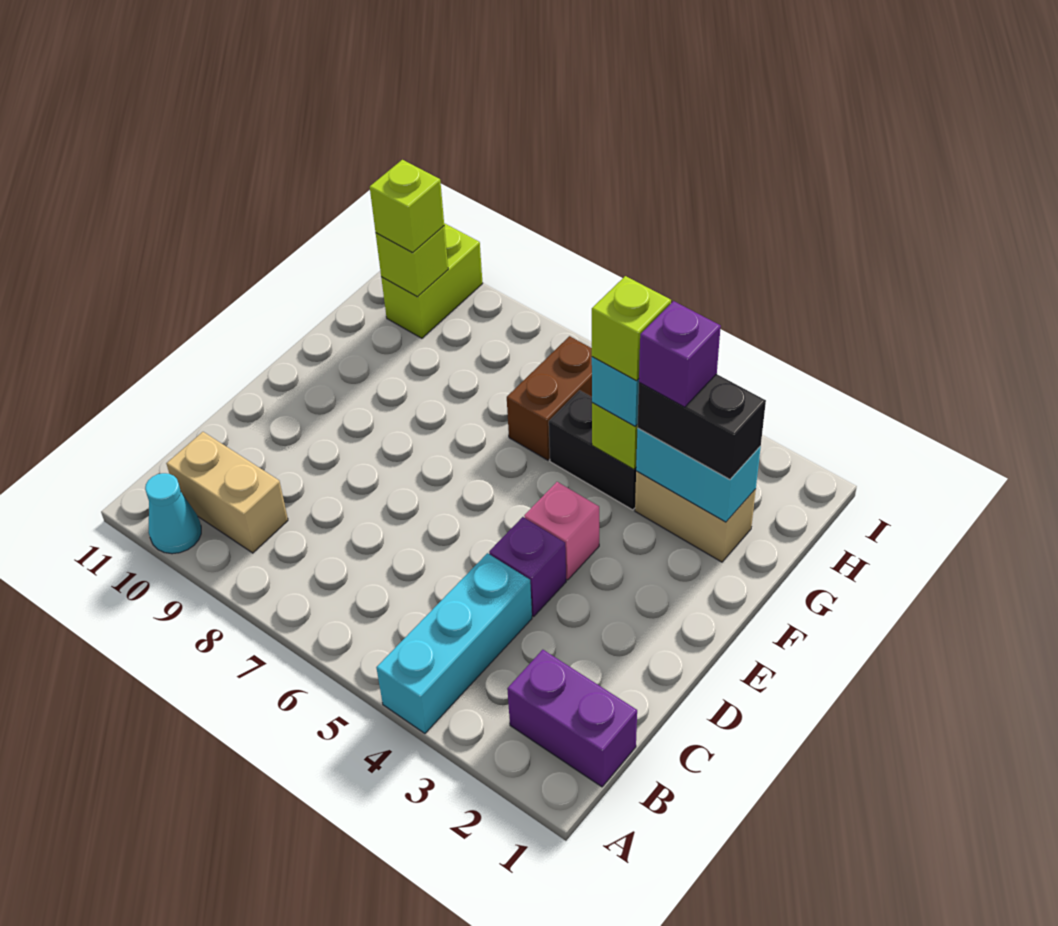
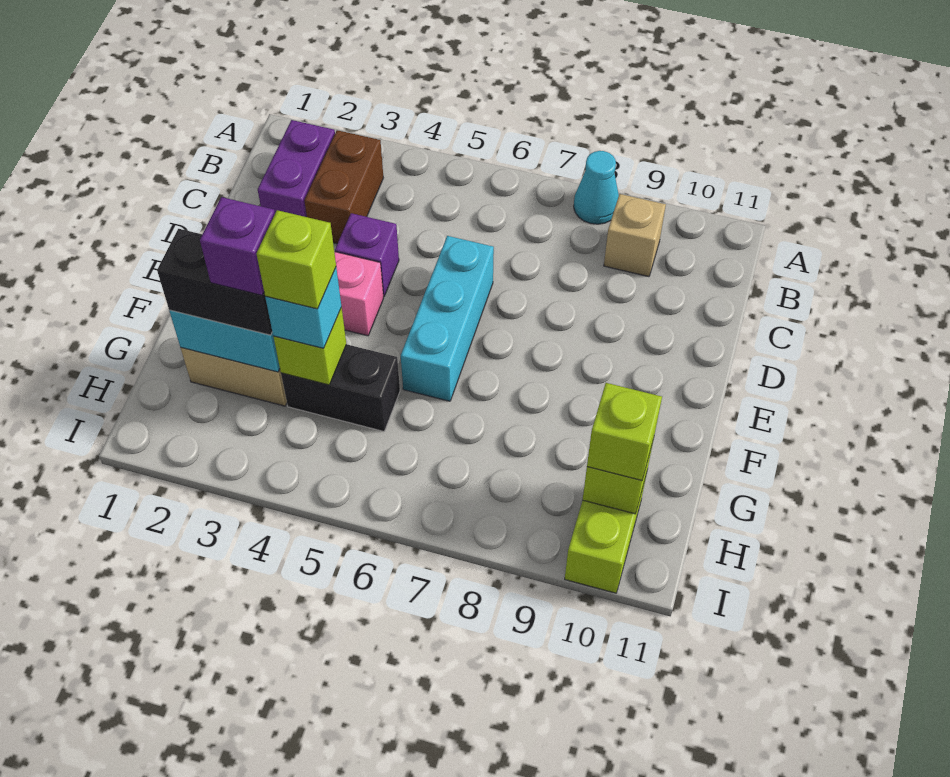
cyan brick A4:C4 level 1 -> cyan brick D6:F6 level 1
cyan cone A10 level 1 -> cyan cone A8 level 1
purple brick B1:B2 level 1 -> purple brick B2:C2 level 1
tan brick B9:B10 level 1 -> tan brick B9 level 1
brown brick G6:H6 level 1 -> brown brick B3:C3 level 1

